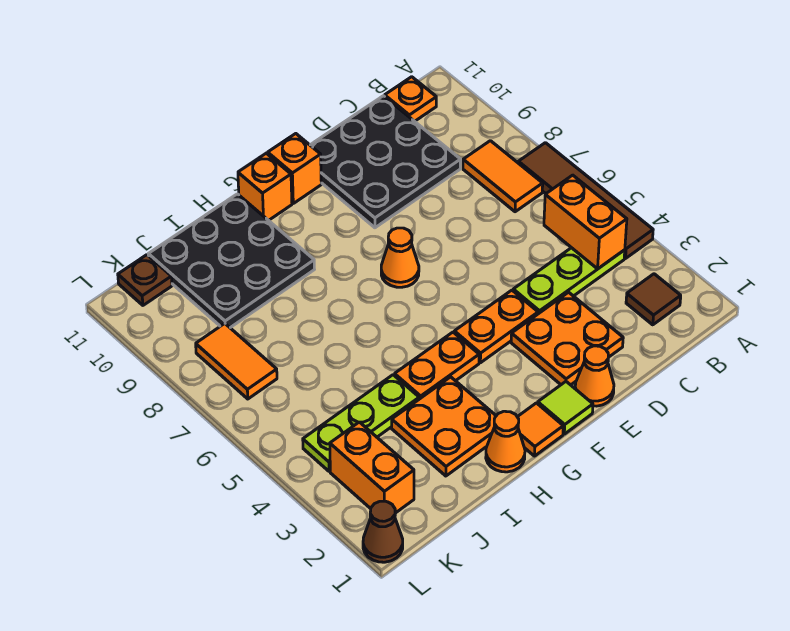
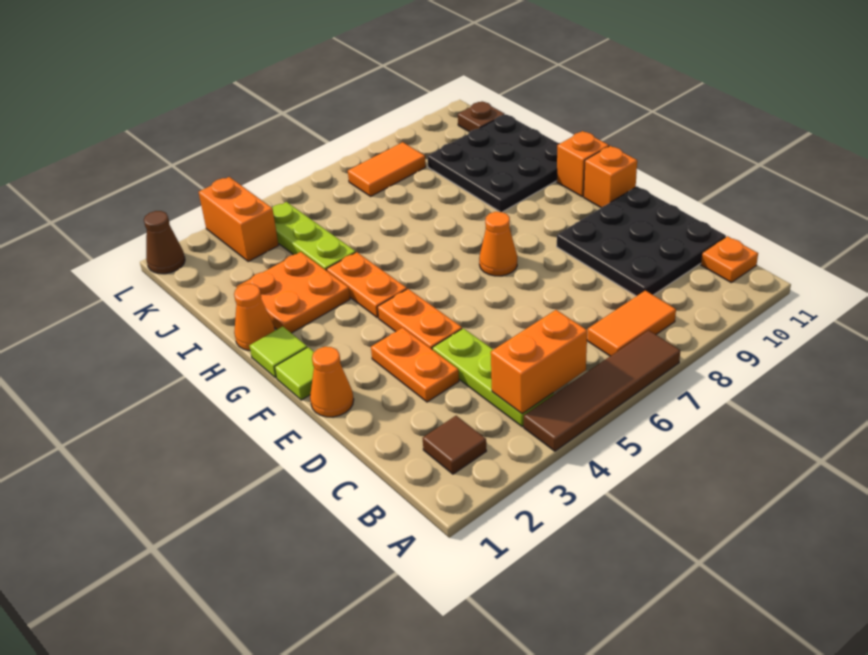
orange plate D2:E3 level 1 -> orange plate D3:E3 level 1
orange tile G1 level 1 -> lime tile G1 level 1
orange brick K2:K3 level 1 -> orange brick K3:L3 level 1

